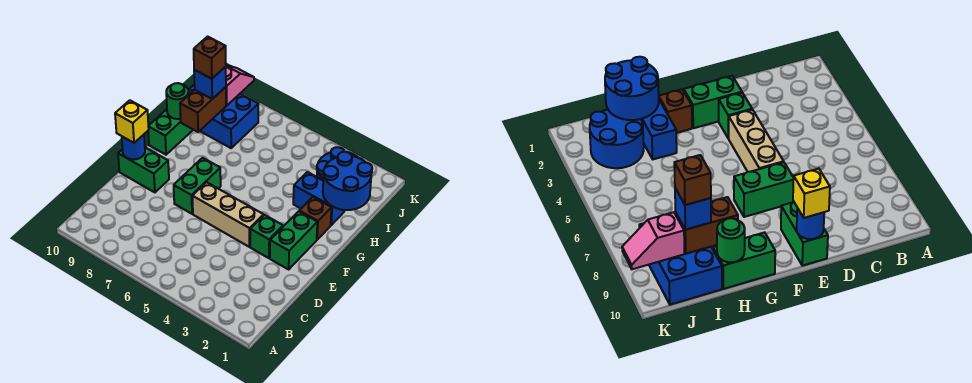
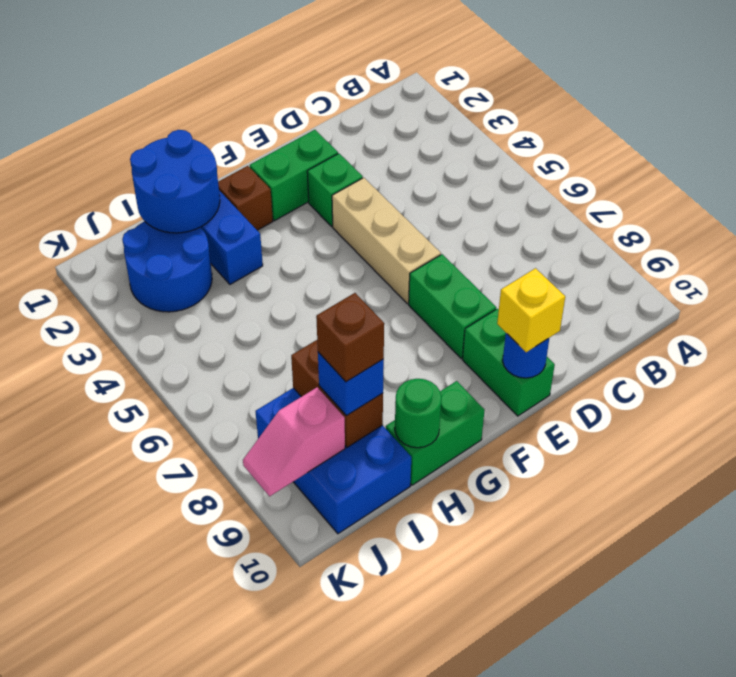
green brick E7:F7 level 1 -> green brick E7:E8 level 1
brown brick H9:I9 level 2 -> brown brick I8:I9 level 2

